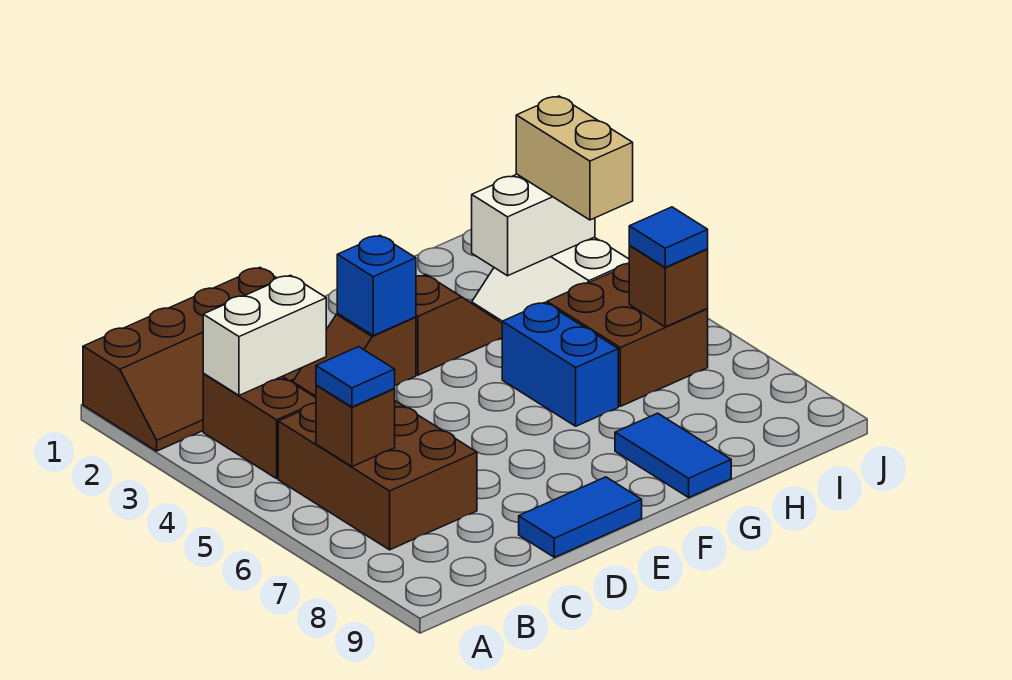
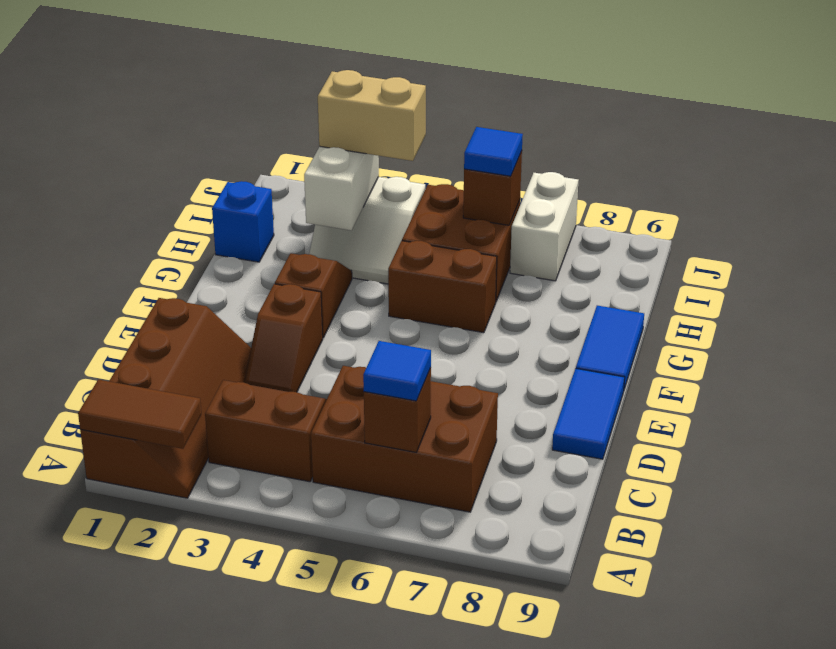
none -> brown tile A1:A2 level 2
white brick B3:C3 level 2 -> white brick I7:J7 level 1
blue brick E3 level 2 -> blue brick H1 level 1
blue brick G5:G6 level 1 -> brown brick G5:G6 level 1
blue tile G8:G9 level 1 -> blue tile F9:G9 level 1

